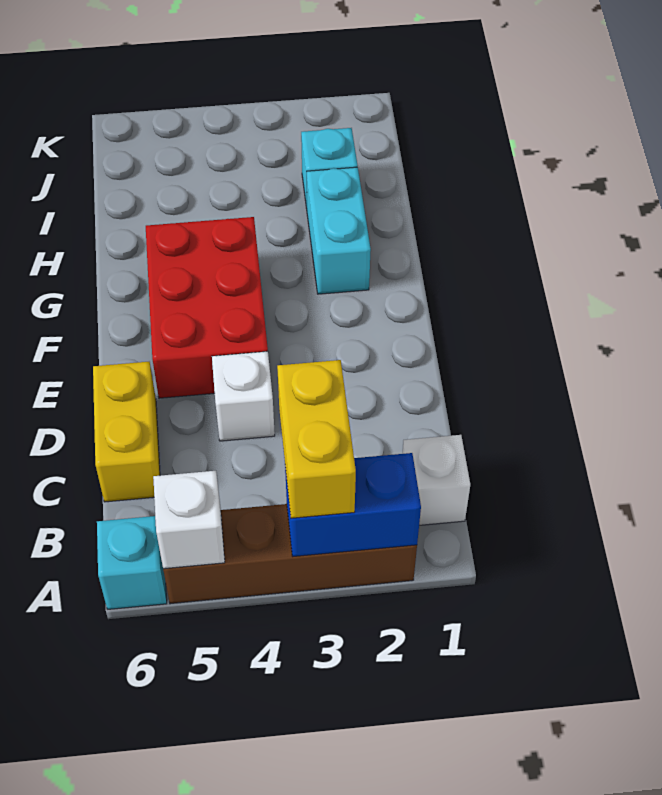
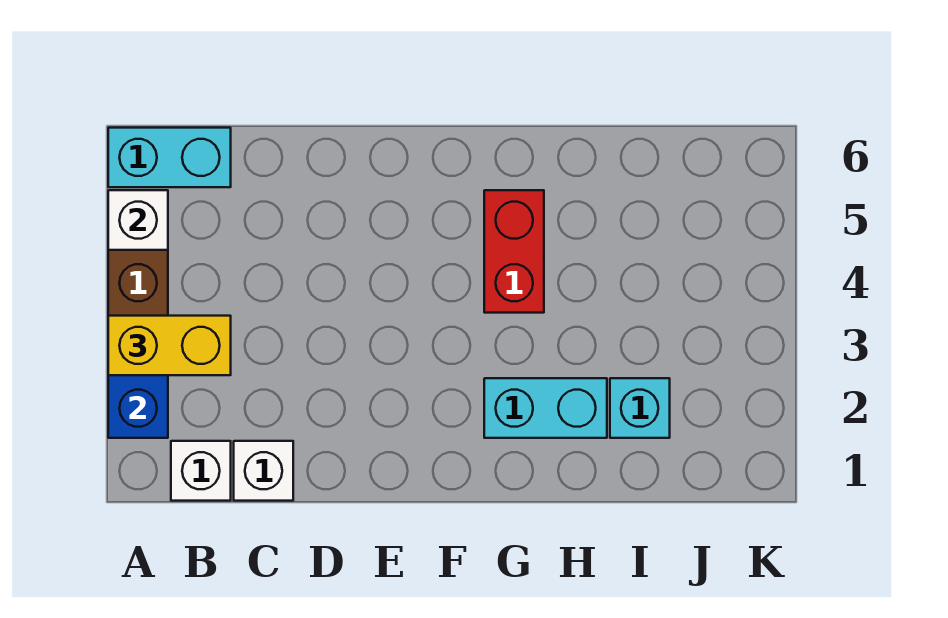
cyan brick A6 level 1 -> cyan brick A6:B6 level 1
yellow brick C6:D6 level 1 -> none
white brick D4 level 1 -> white brick C1 level 1
red brick E4:G5 level 1 -> red brick G4:G5 level 1

